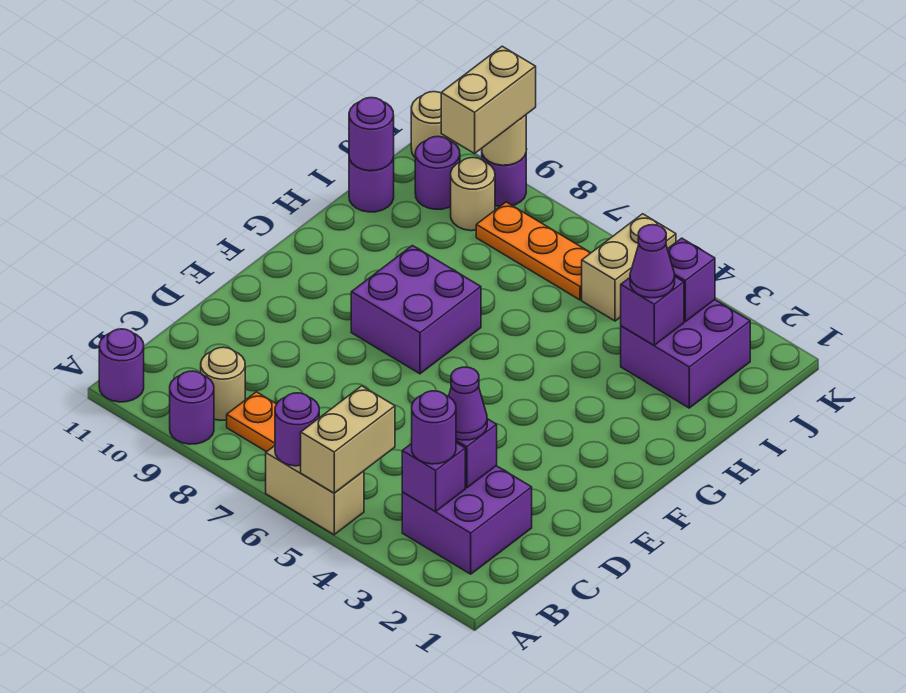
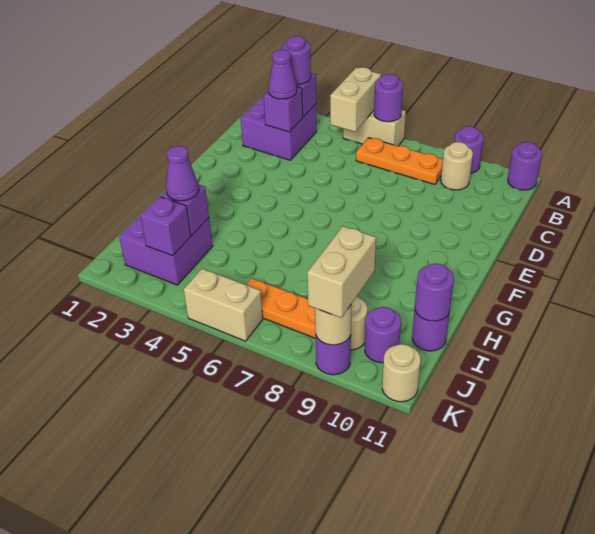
purple brick F7:G8 level 1 -> none
tan brick J5:K5 level 1 -> tan brick K5:K6 level 1

